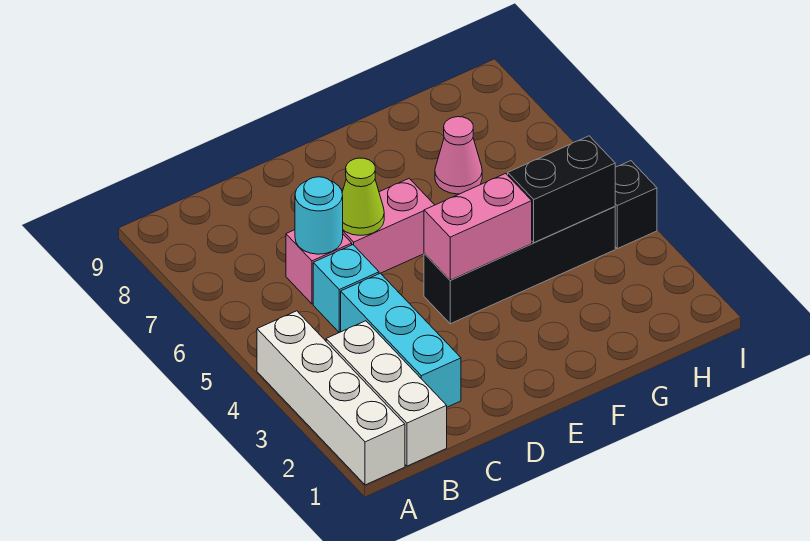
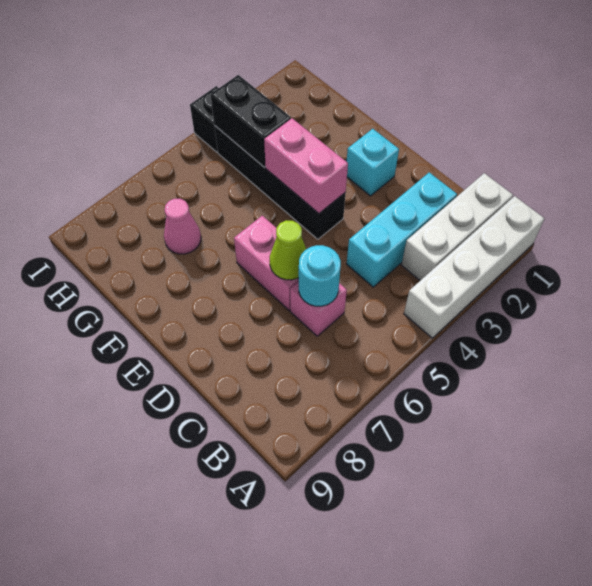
cyan brick C5 level 1 -> cyan brick E2 level 1

